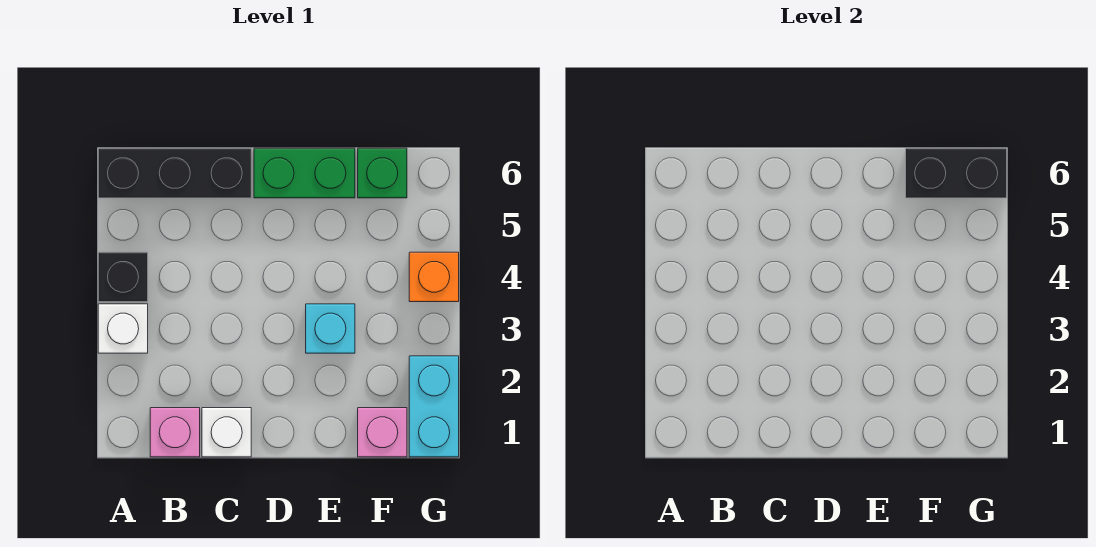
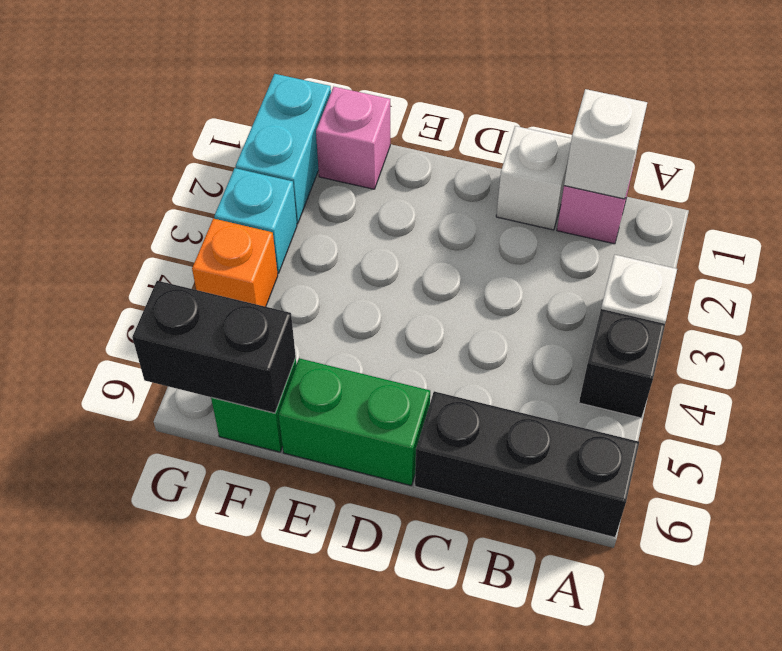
none -> white brick B1 level 2
cyan brick E3 level 1 -> cyan brick G3 level 1

